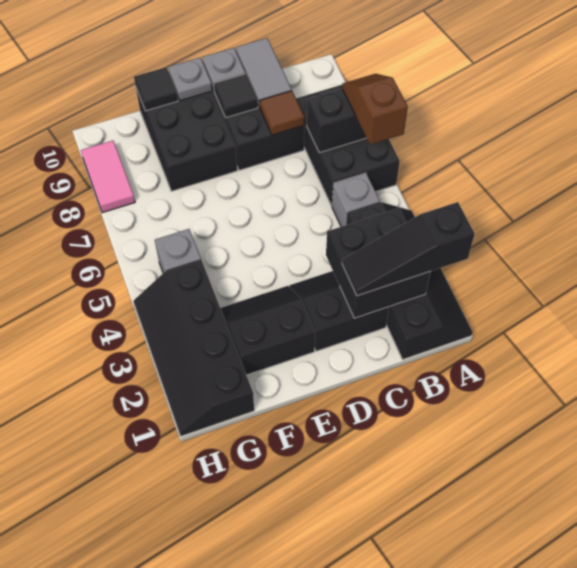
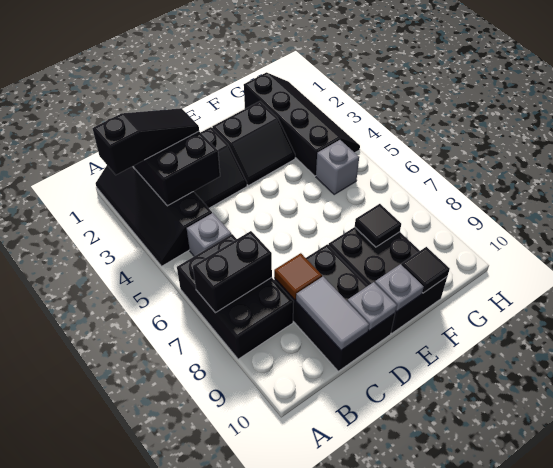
brown slope A6:A7 level 3 top 6 -> none
black tile D9 level 2 -> black tile F8 level 2
pink tile H8:H9 level 1 -> none

